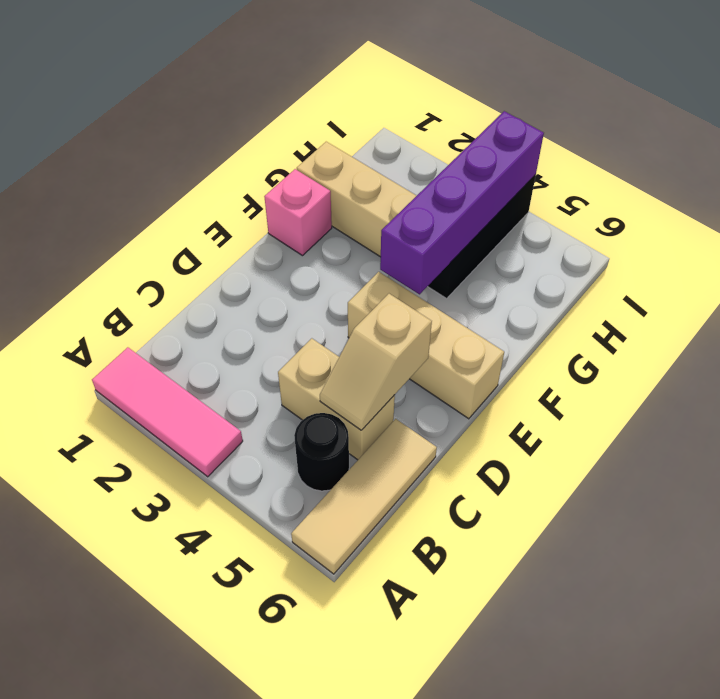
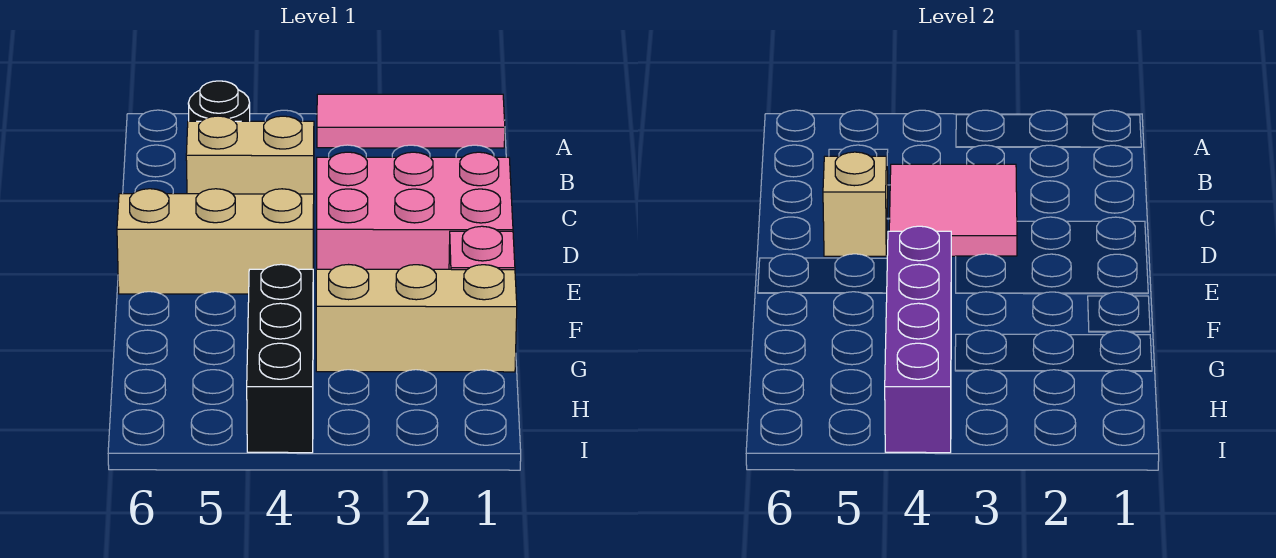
tan tile A6:C6 level 1 -> none
none -> pink tile C3:D4 level 2
none -> pink brick D1:E3 level 1

